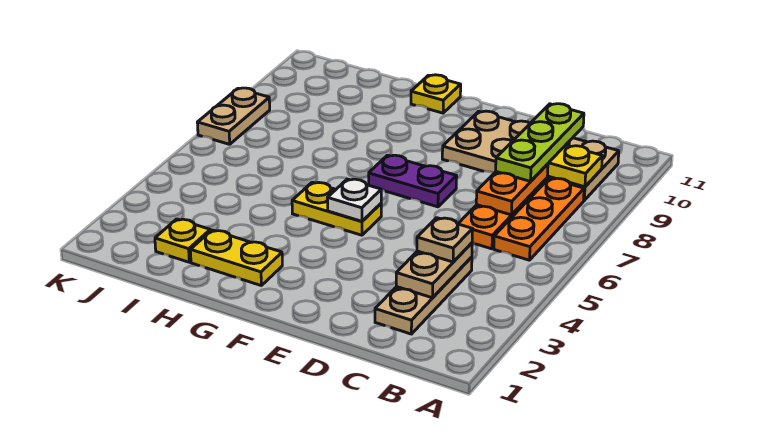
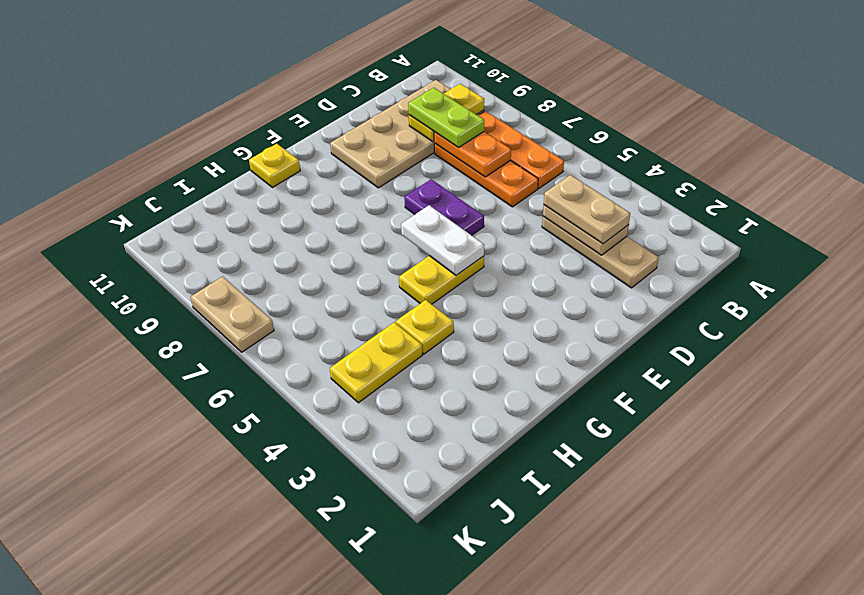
tan plate C4 level 3 -> tan plate C3:C4 level 3
lime plate C8:C10 level 3 -> lime plate C8:C9 level 3
purple plate E7:F7 level 1 -> purple plate E6:E7 level 1
white plate F5 level 2 -> white plate F5:F6 level 2
yellow plate G2:H2 level 1 -> yellow plate I4:J4 level 1
yellow plate I2 level 1 -> yellow plate H4 level 1

